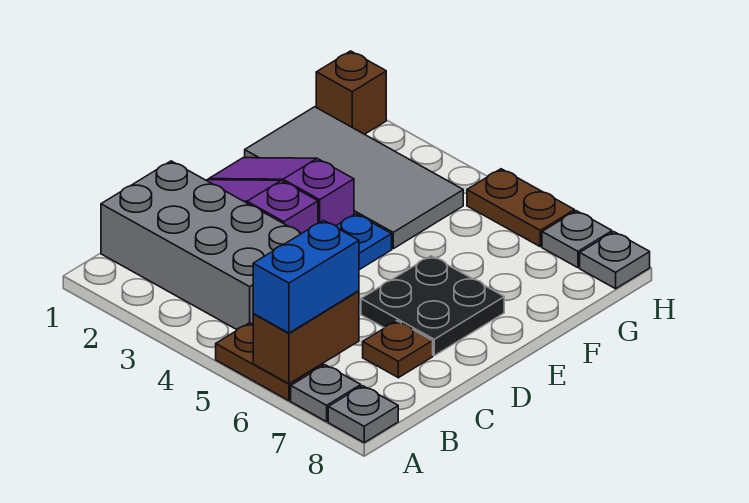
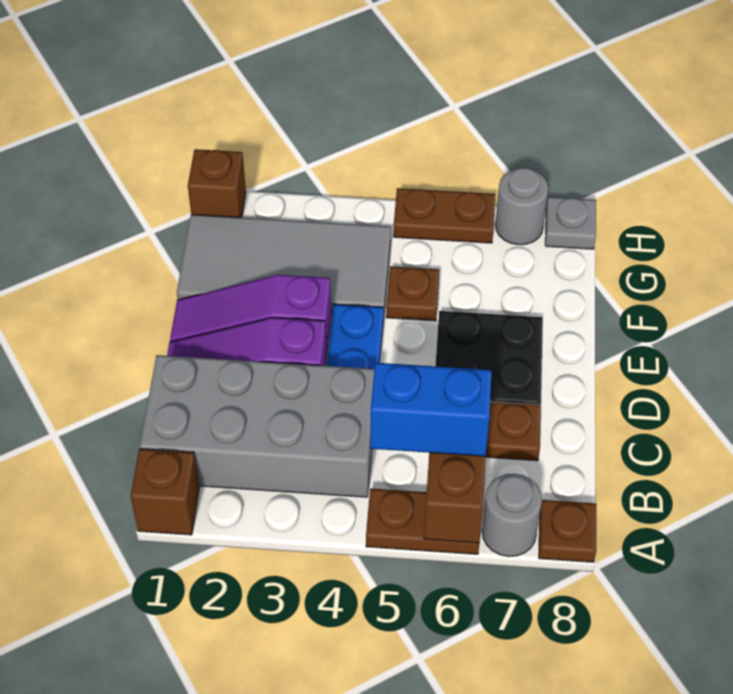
none -> brown brick A1 level 1
blue brick A6:B6 level 3 -> blue brick B5:B6 level 3
grey plate A7 level 1 -> grey round brick A7 level 1
grey plate A8 level 1 -> brown plate A8 level 1
none -> brown plate F5 level 1
grey plate H7 level 1 -> grey round brick H7 level 1

